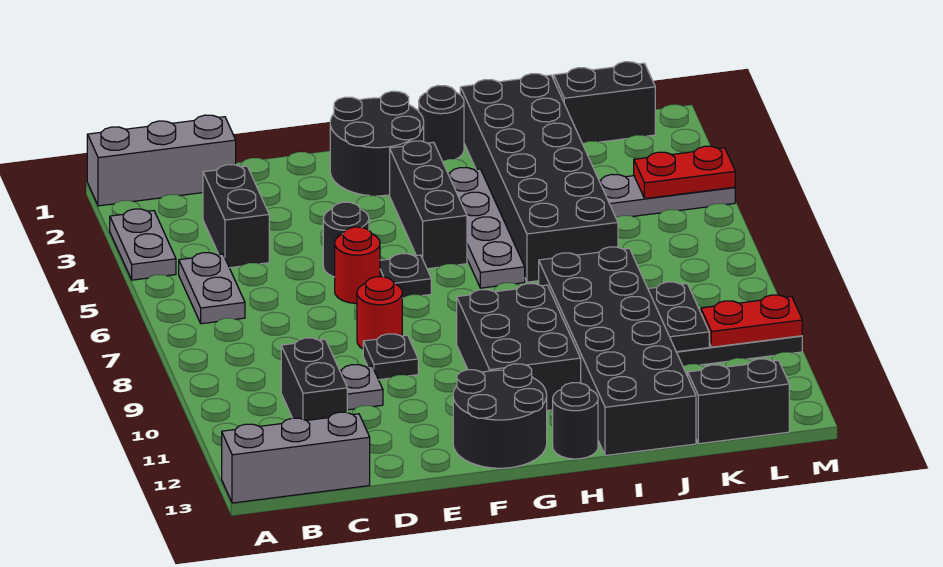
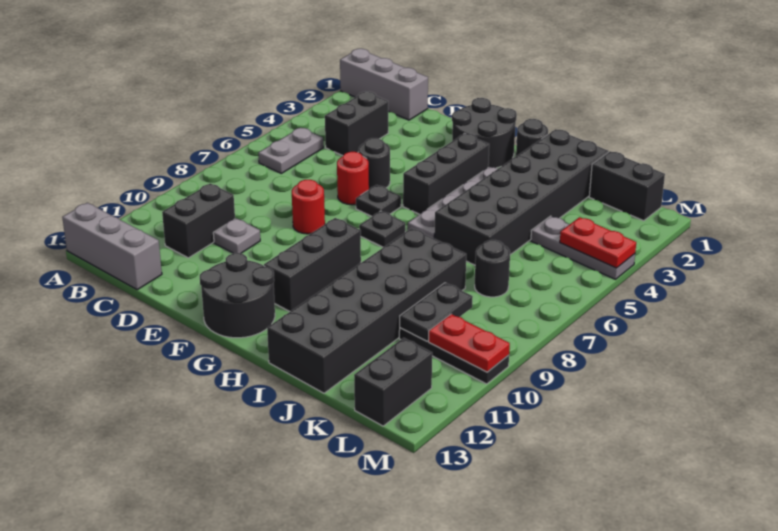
grey plate A3:A4 level 1 -> none
black plate E9 level 1 -> black plate G7 level 1
black brick G9:H11 level 1 -> black brick G9:G11 level 1
black round brick H13 level 1 -> black round brick K7 level 1
black brick K13:L13 level 1 -> black brick L12:L13 level 1

